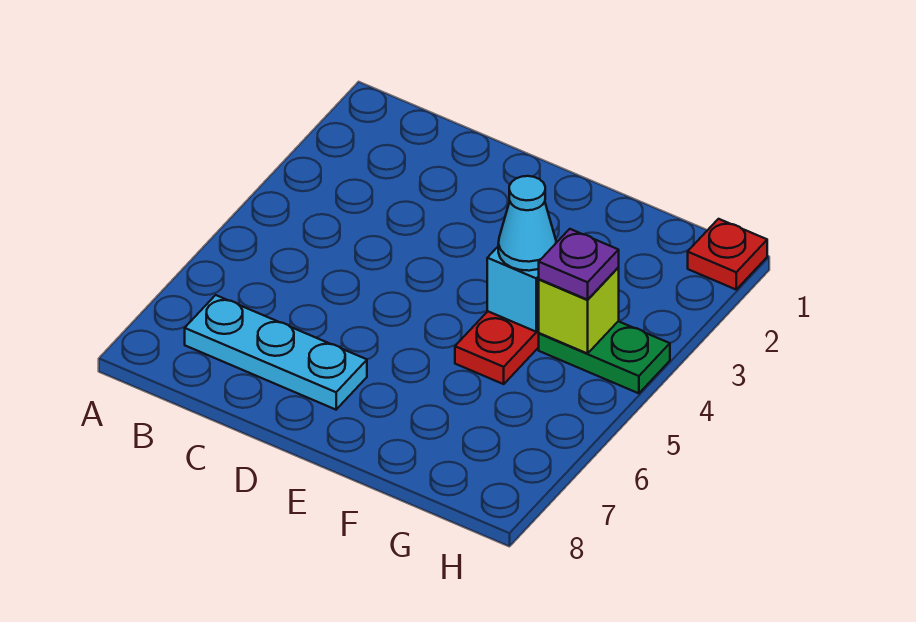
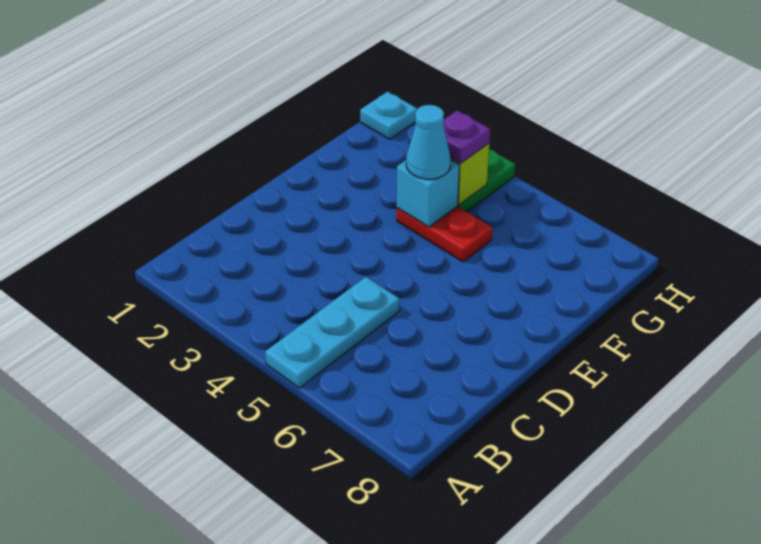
cyan plate B7:D7 level 1 -> cyan plate A5:C5 level 1
red plate H1 level 1 -> cyan plate H1 level 1

